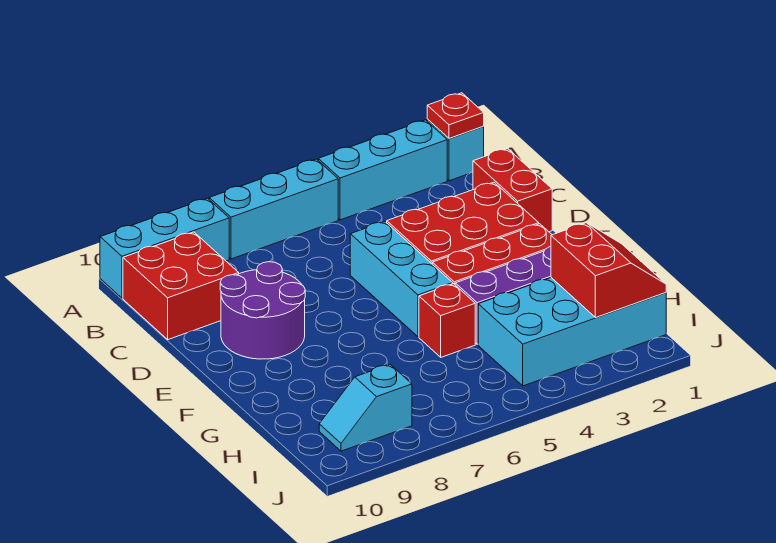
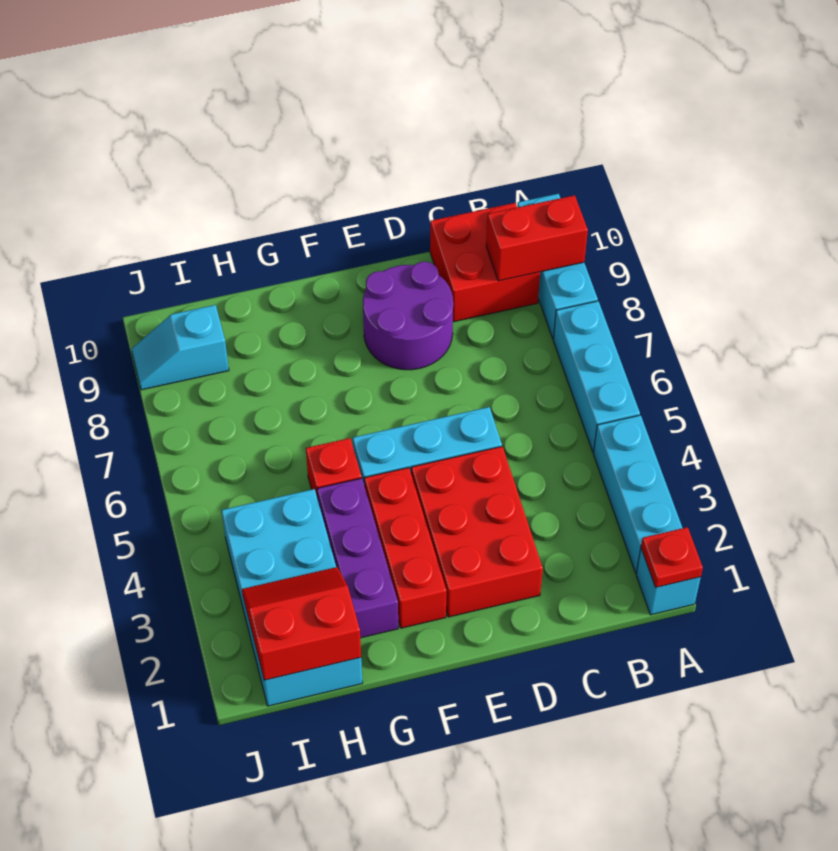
red brick C1:D1 level 1 -> red brick A9:B9 level 2
red slope H1:I2 level 2 top 2 -> red slope H1:I2 level 2 top 1
cyan slope I8:I9 level 1 top 8 -> cyan slope I9:J9 level 1 top I

